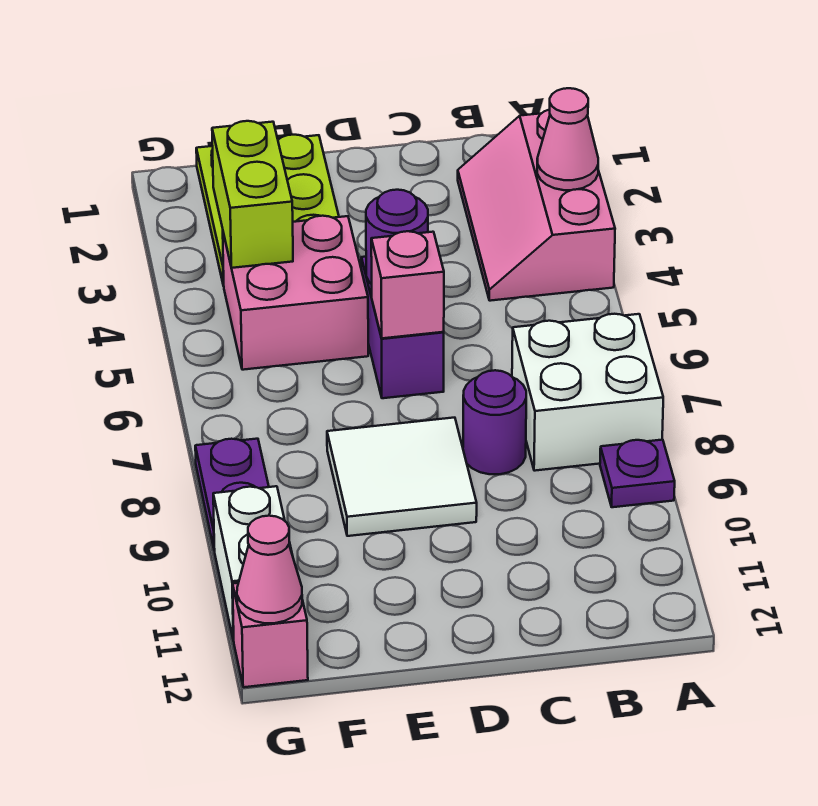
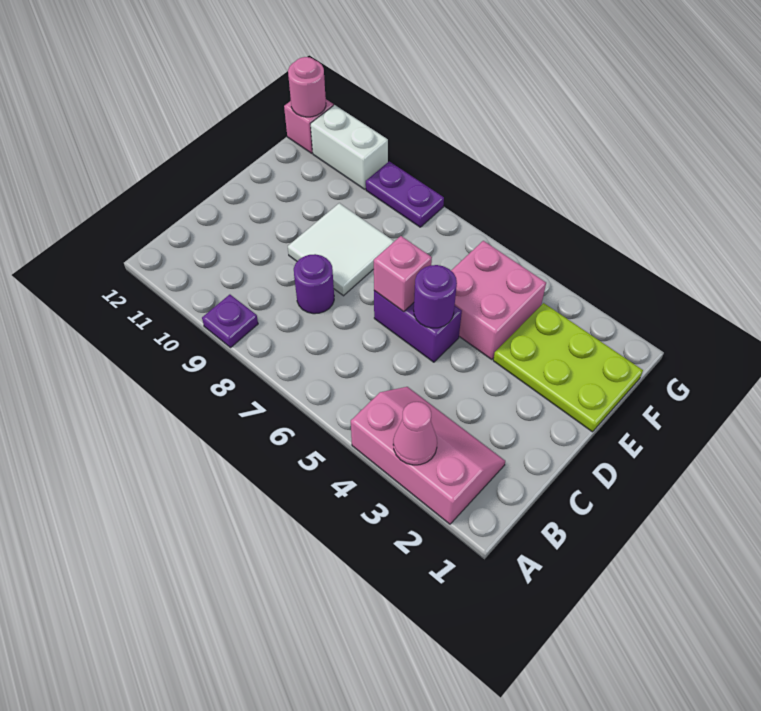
white brick A7:B8 level 1 -> none
lime brick F3:F4 level 2 -> none
pink cone G12 level 2 -> pink round brick G12 level 2

